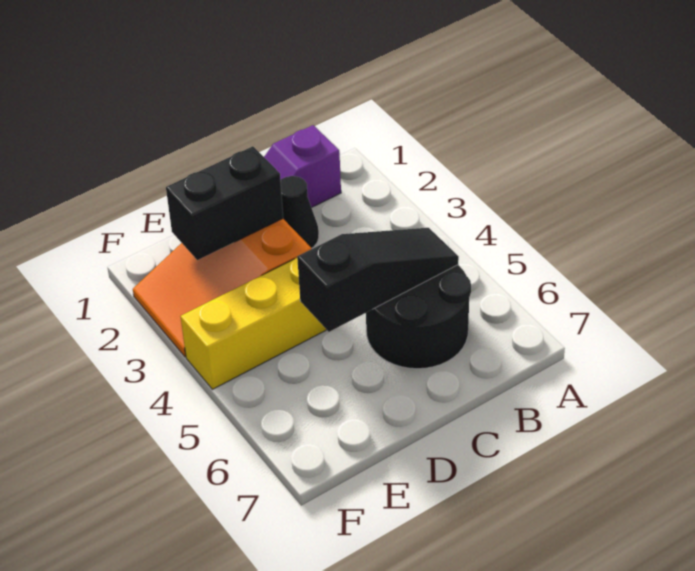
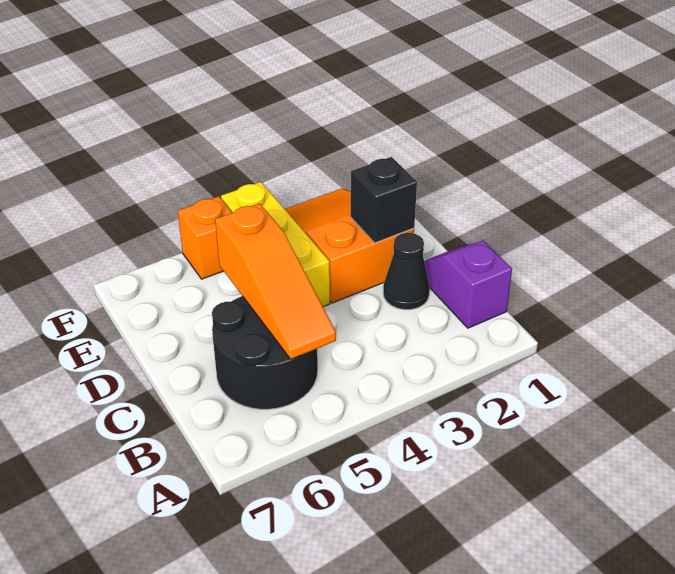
black slope B5:D5 level 2 top D -> orange slope B5:D5 level 2 top D
black brick D2:E2 level 2 -> black brick D2 level 2
none -> orange brick F5 level 1

